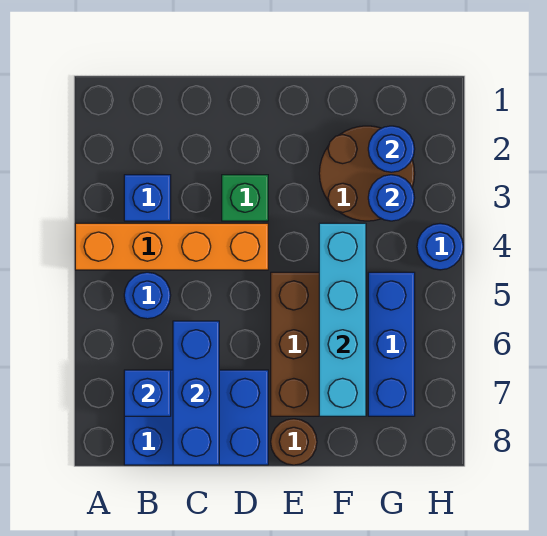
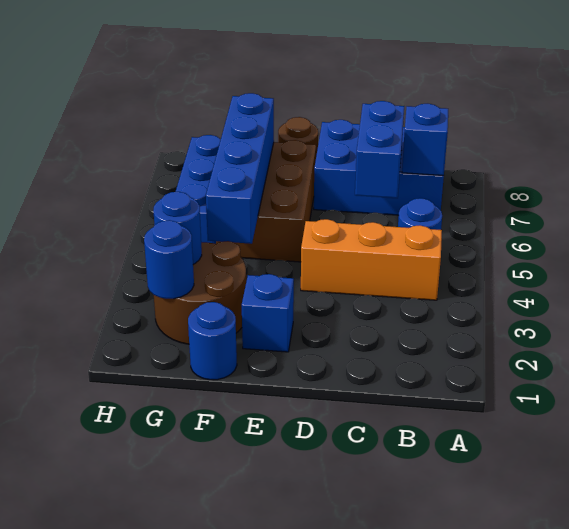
orange brick A4:D4 level 1 -> orange brick B4:D4 level 1
blue brick B3 level 1 -> blue brick E2 level 1
blue brick C6:C8 level 2 -> blue brick C6:C7 level 2
green brick D3 level 1 -> none
cyan brick F4:F7 level 2 -> blue brick F4:F7 level 2
blue round brick H4 level 1 -> blue round brick F1 level 1

